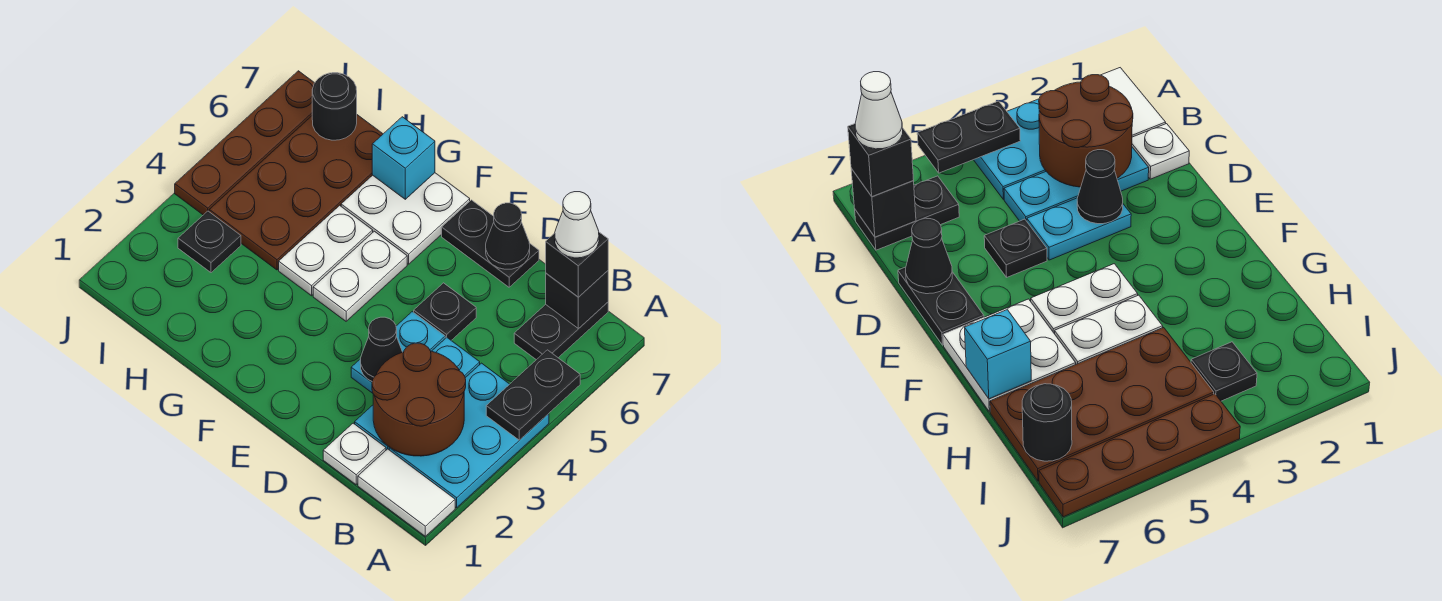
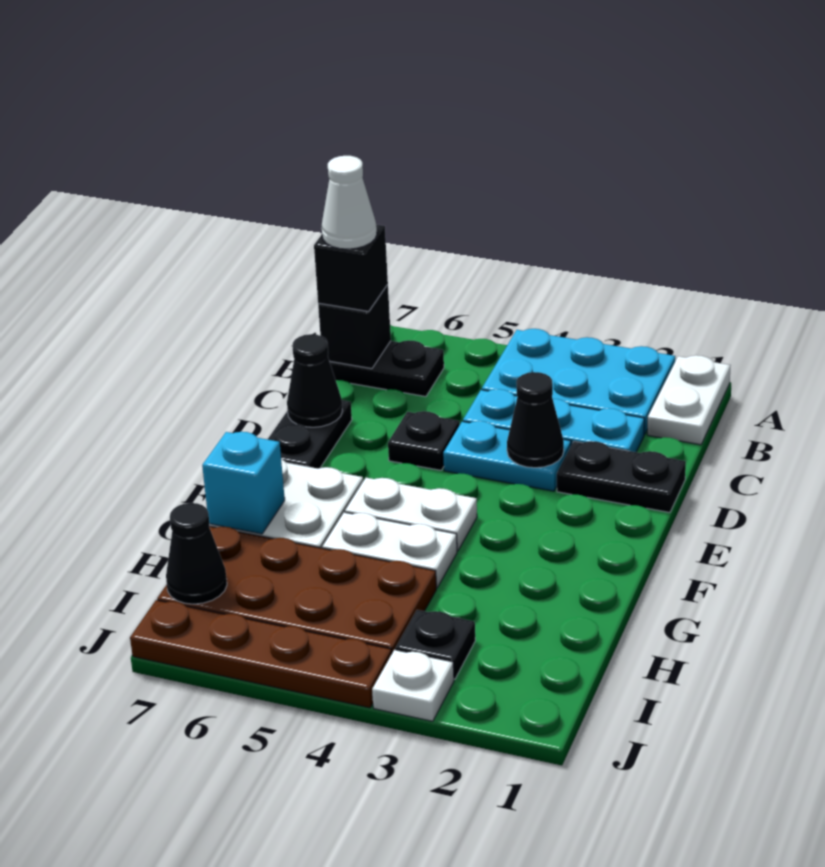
white tile A1:B1 level 1 -> white plate A1:B1 level 1
black plate A4:A5 level 2 -> black plate D1:D2 level 1
brown round brick B2:C3 level 2 -> none
white plate C1 level 1 -> white plate J3 level 1
black round brick I7 level 2 -> black cone I7 level 2

